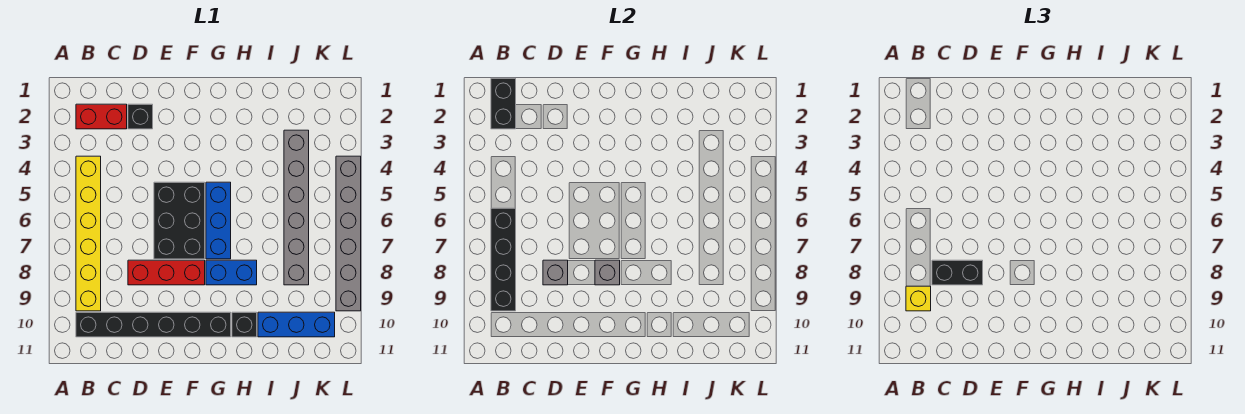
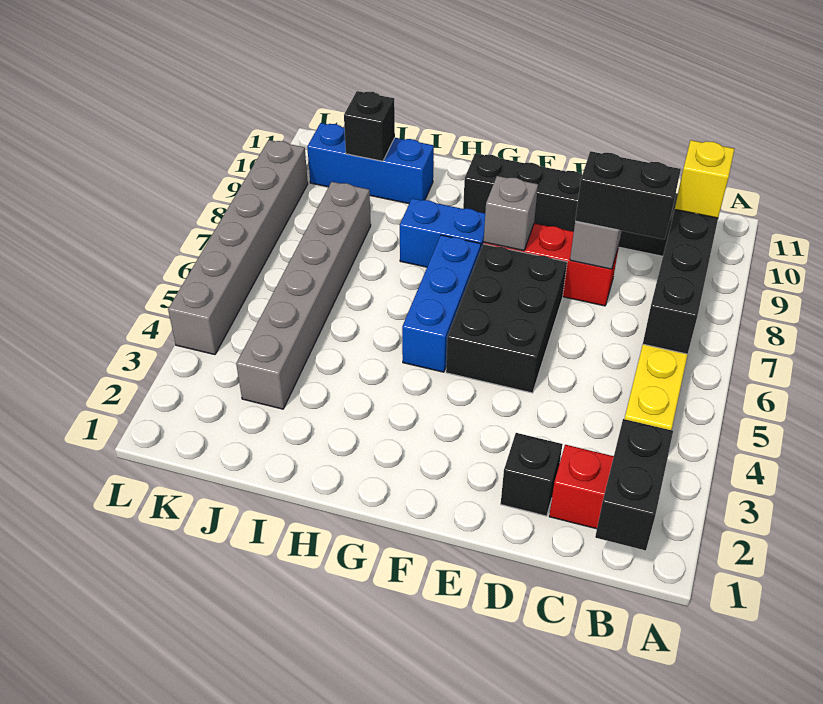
black brick H10 level 1 -> black brick J10 level 2

